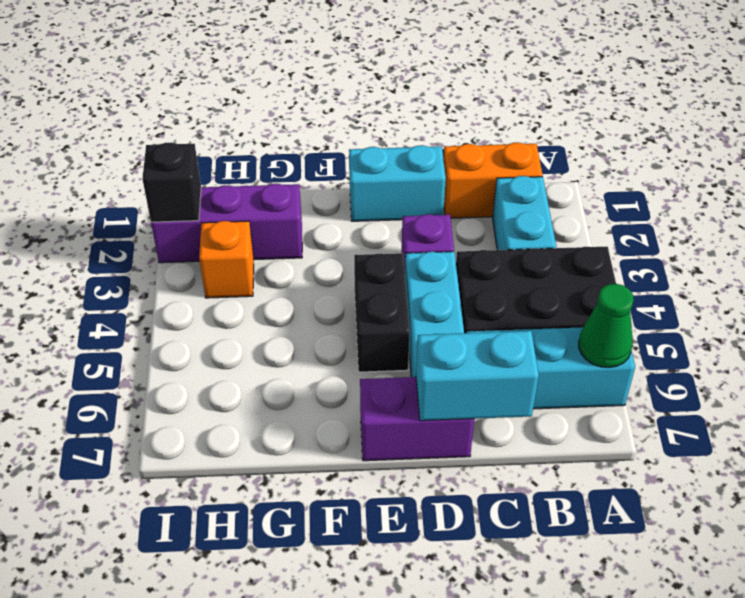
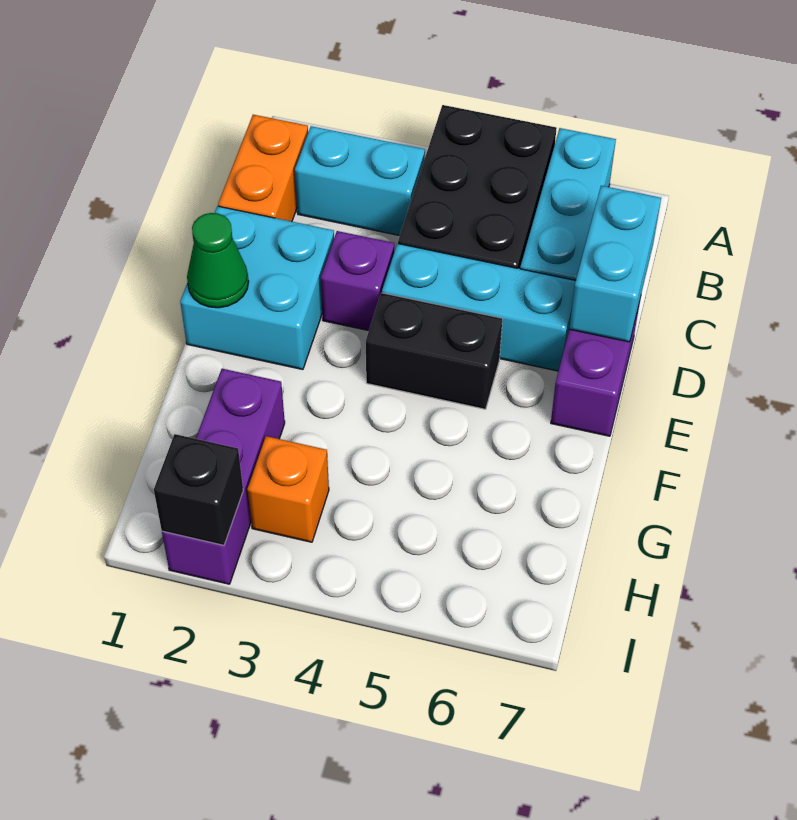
green cone A6 level 2 -> green cone E1 level 2
cyan brick D1:E1 level 1 -> cyan brick D1:E2 level 1

